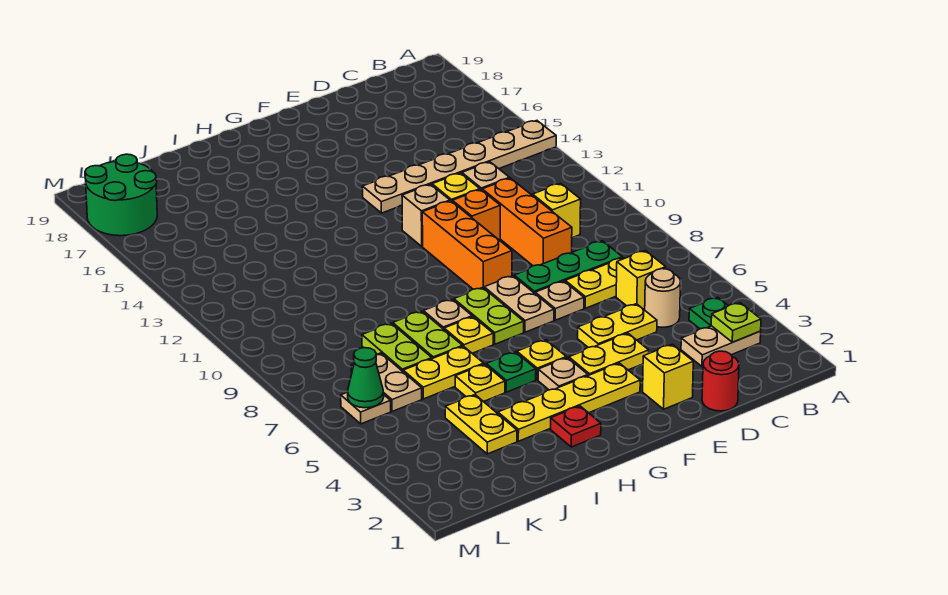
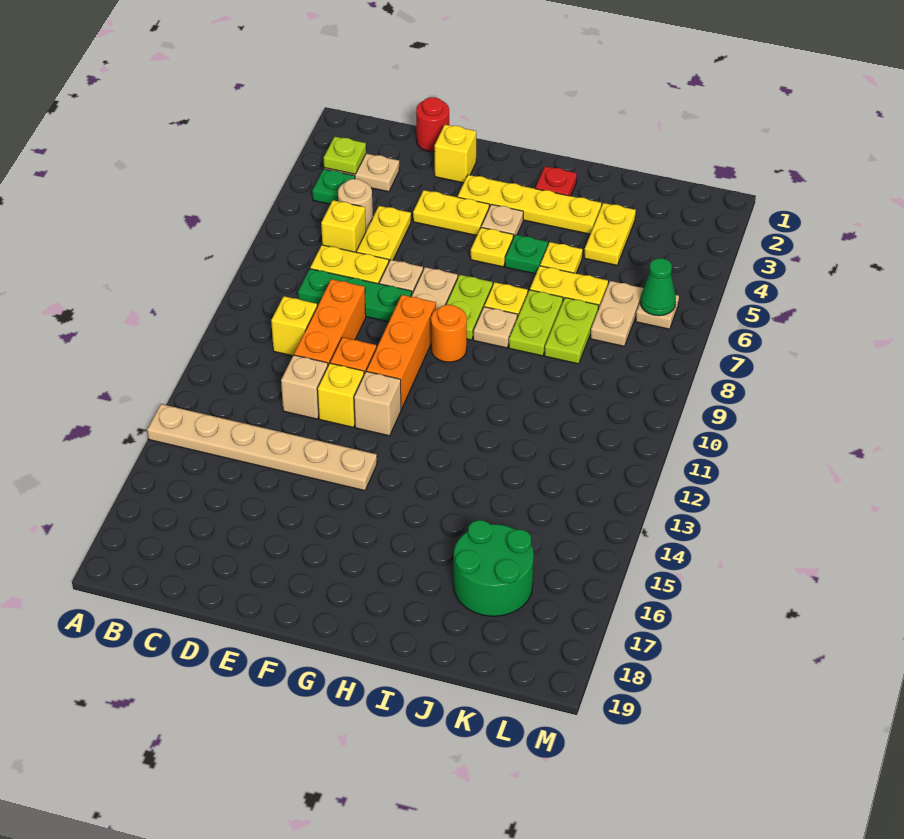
yellow plate D5:E5 level 1 -> yellow plate D5:D6 level 1
none -> orange round brick G9 level 1
green round brick L17:M18 level 1 -> green round brick J16:K17 level 1

